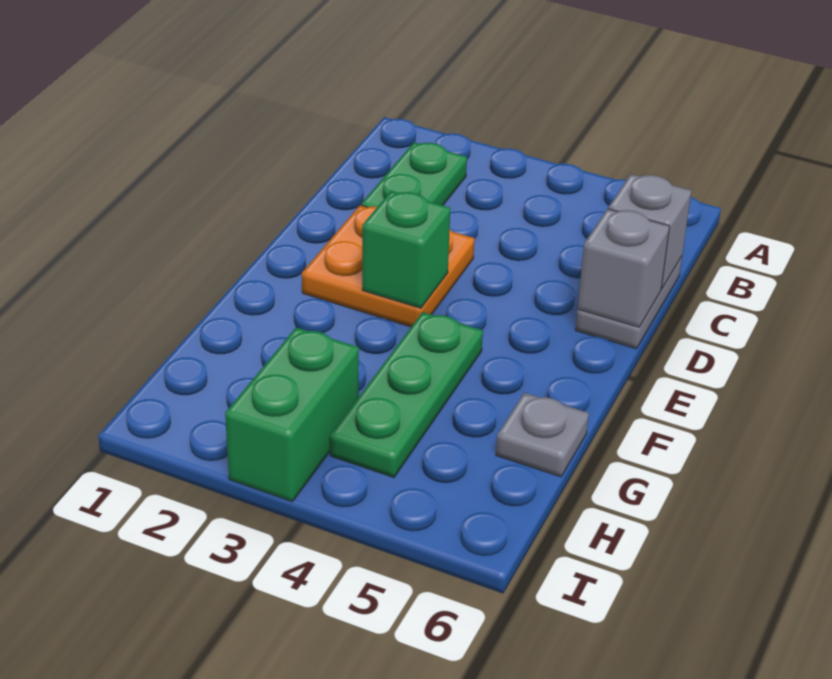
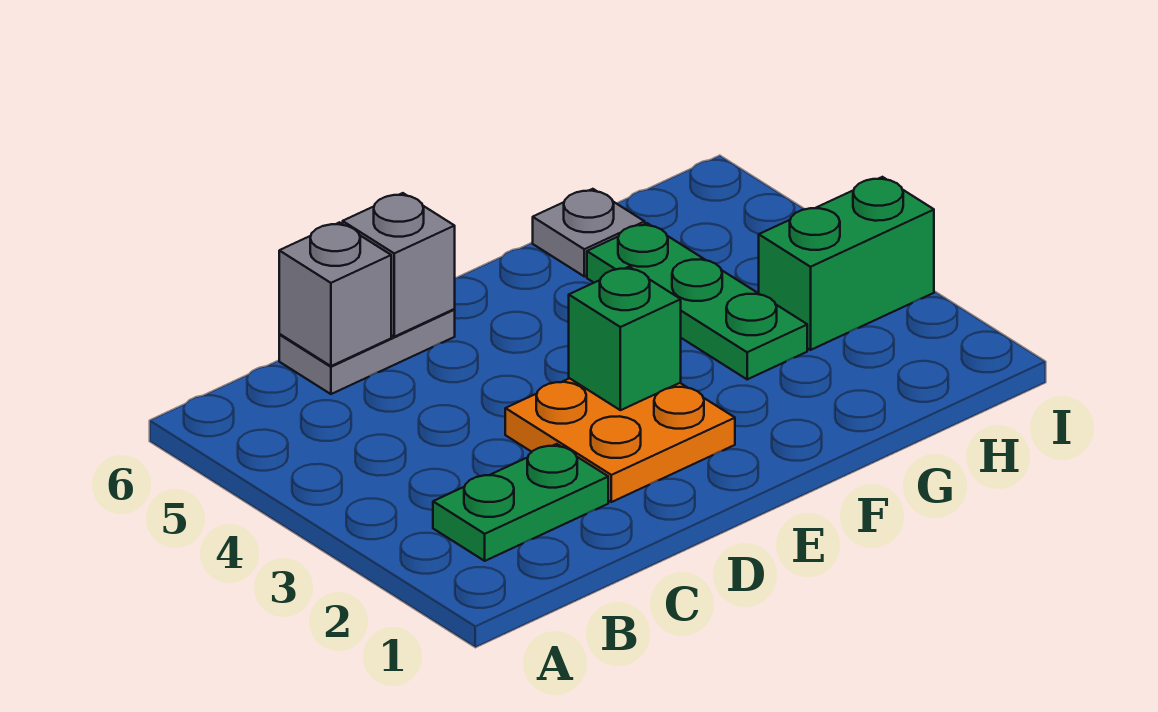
green plate F4:H4 level 1 -> green plate G3:G5 level 1

